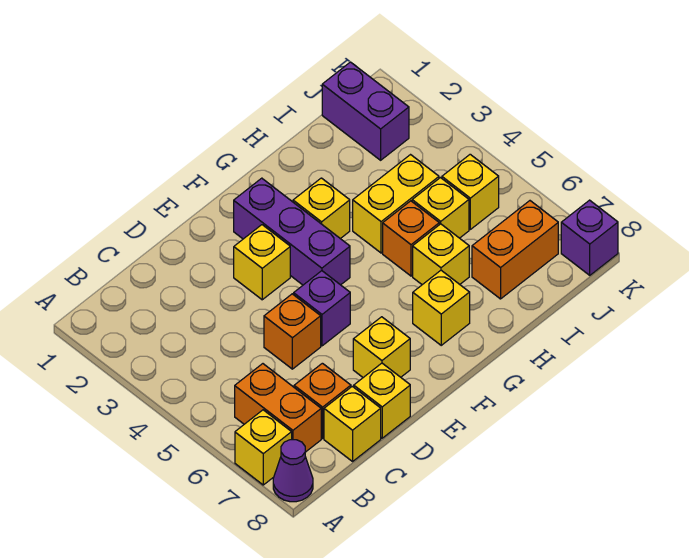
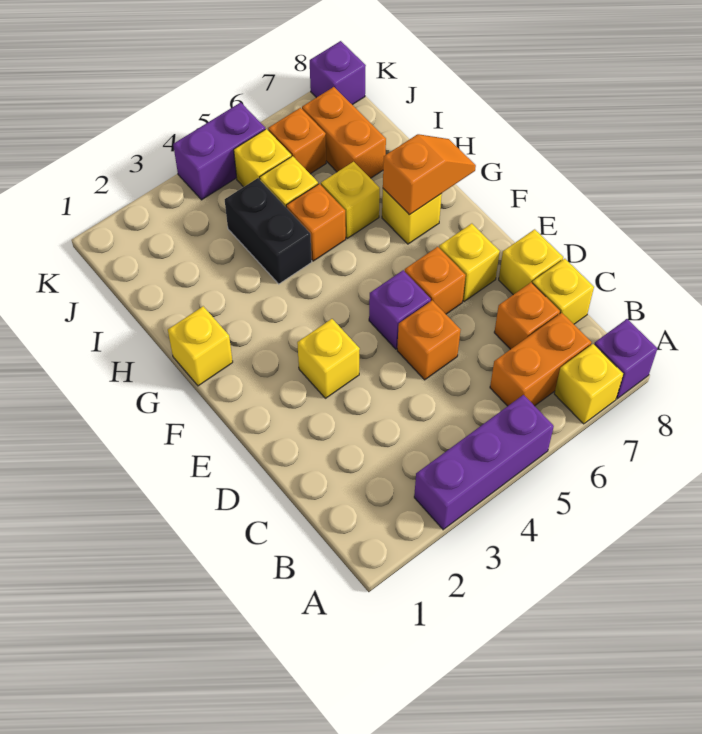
purple cone A8 level 1 -> purple brick A8 level 1
none -> orange brick E6 level 1
purple brick F2:F4 level 1 -> purple brick A3:A5 level 1
yellow brick G3 level 1 -> yellow brick G1 level 1
none -> orange slope G7:G8 level 2 top 7
yellow brick H4:I4 level 1 -> black brick H4:I4 level 1
purple brick J1:J2 level 1 -> purple brick K4:K5 level 1
none -> orange brick J6 level 1

